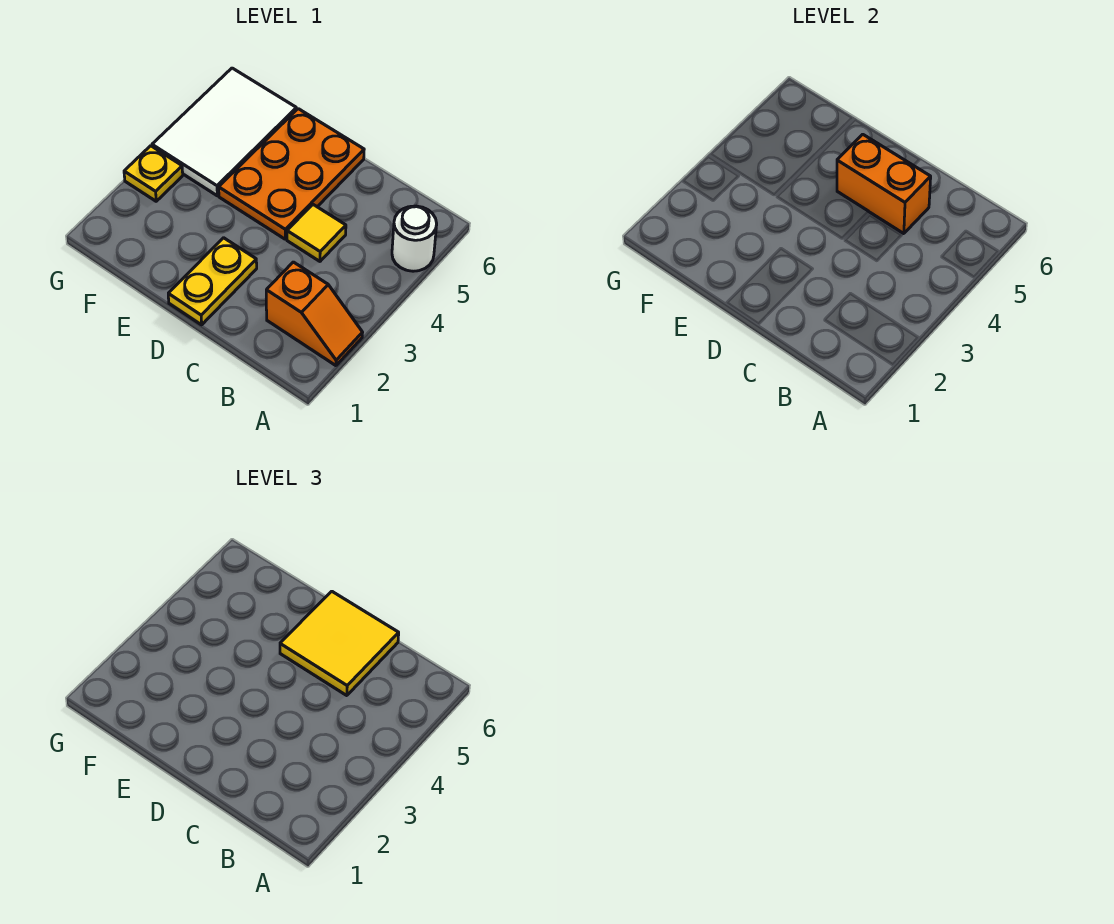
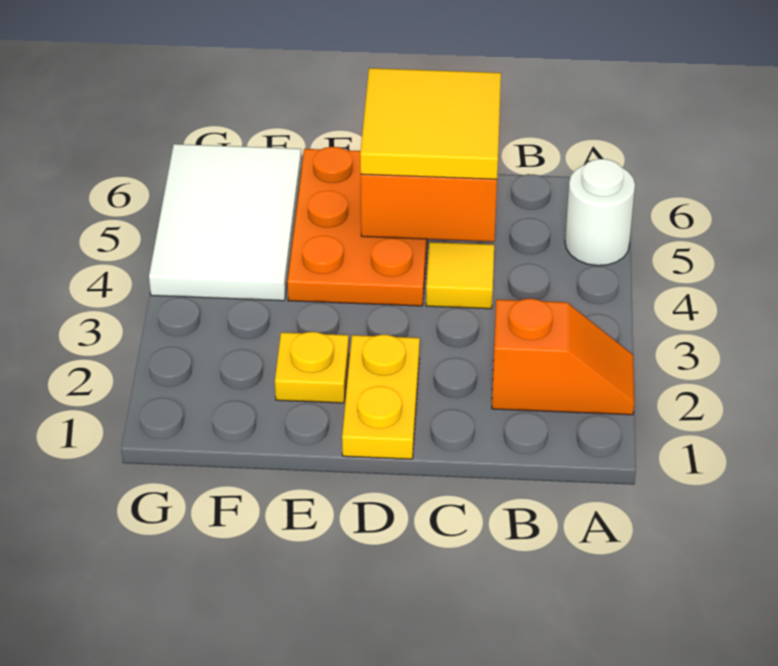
yellow plate G3 level 1 -> yellow plate E2 level 1

